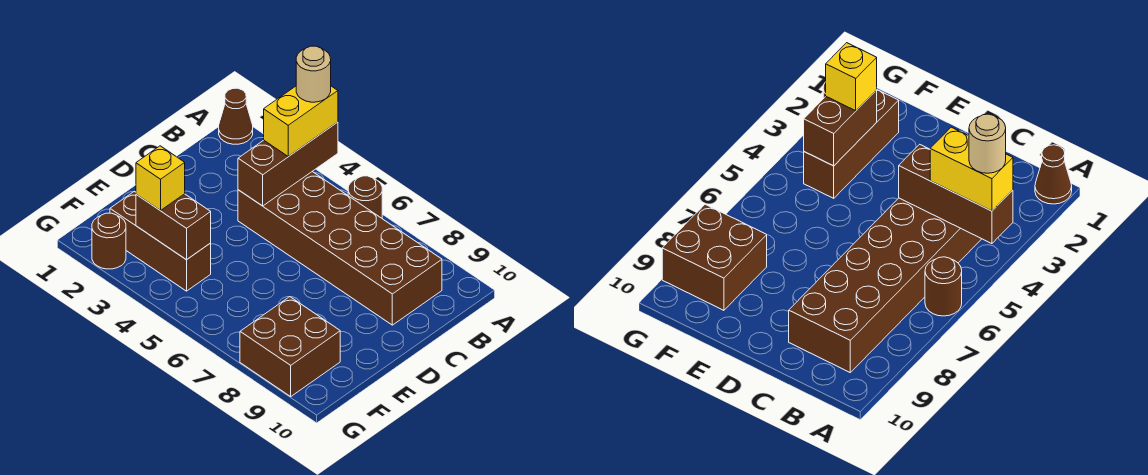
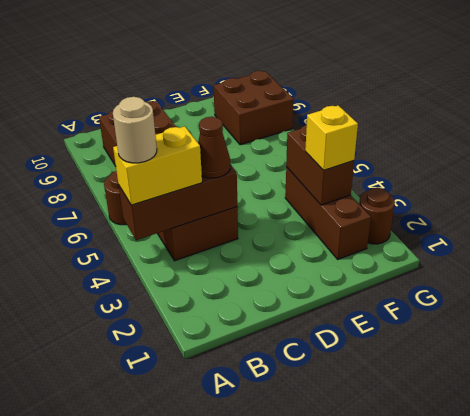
brown cone A1 level 1 -> brown cone C4 level 3

